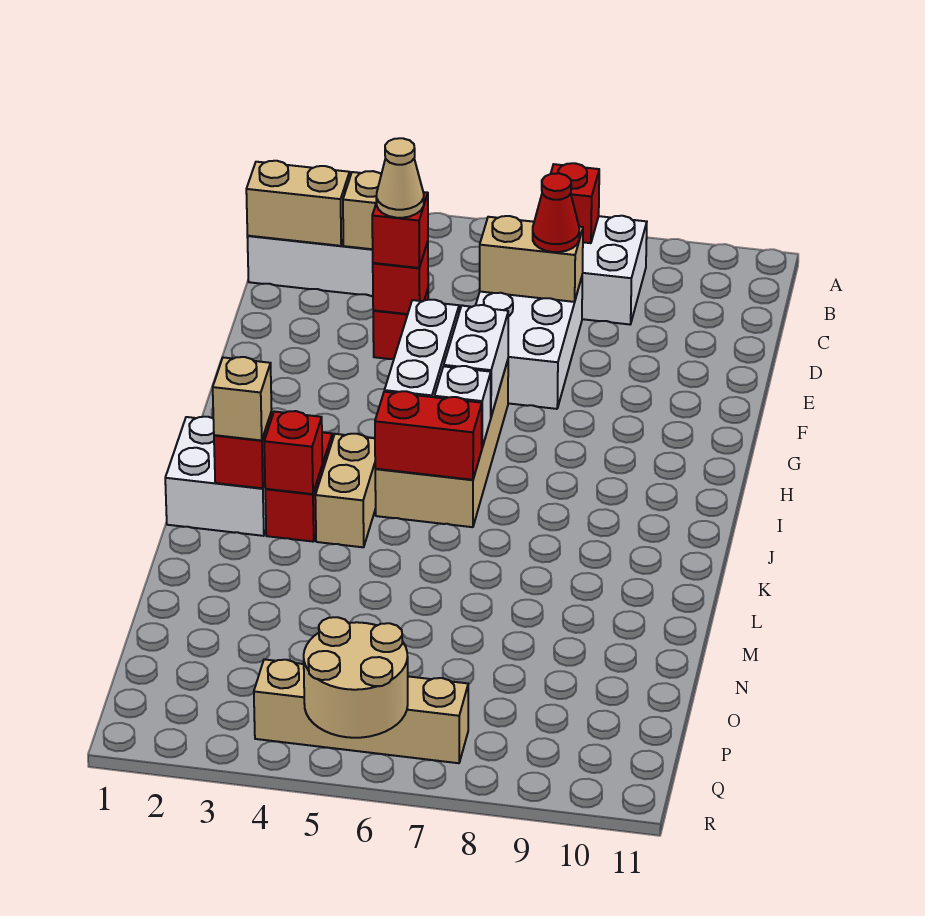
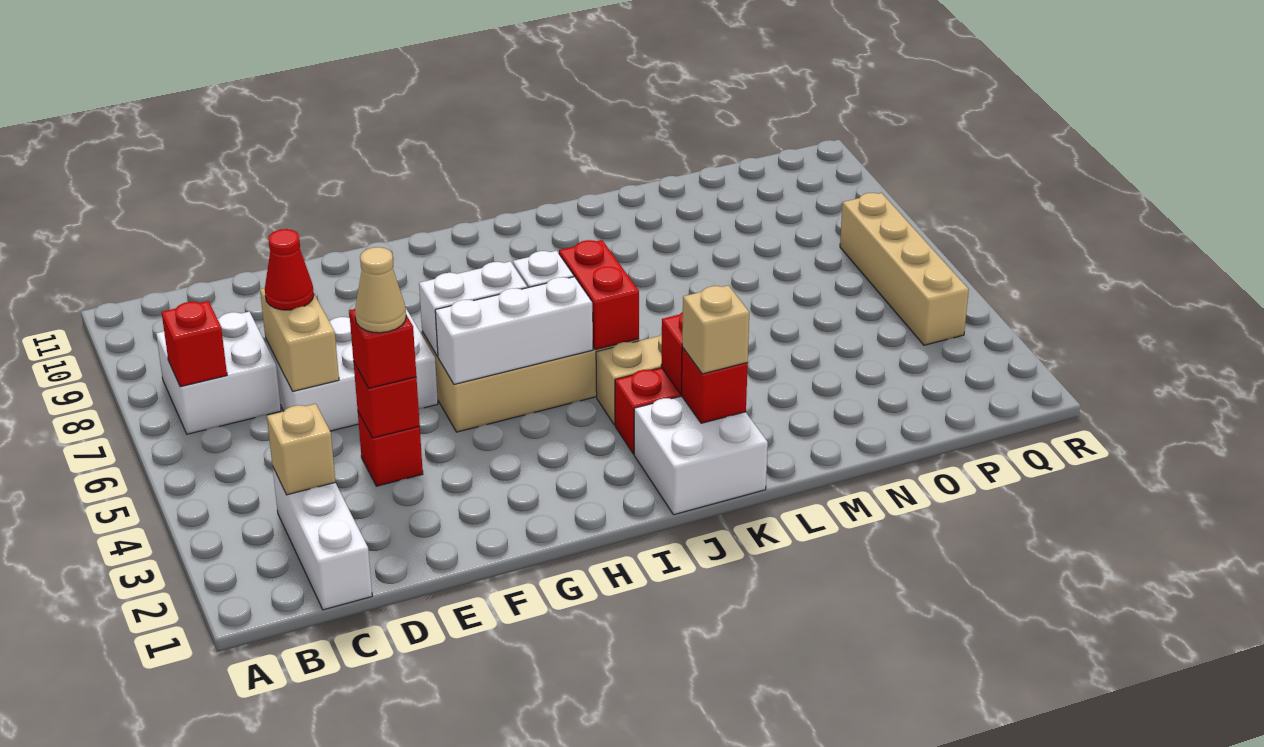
tan brick C1:C2 level 2 -> none
tan round brick Q5:R6 level 2 -> none

